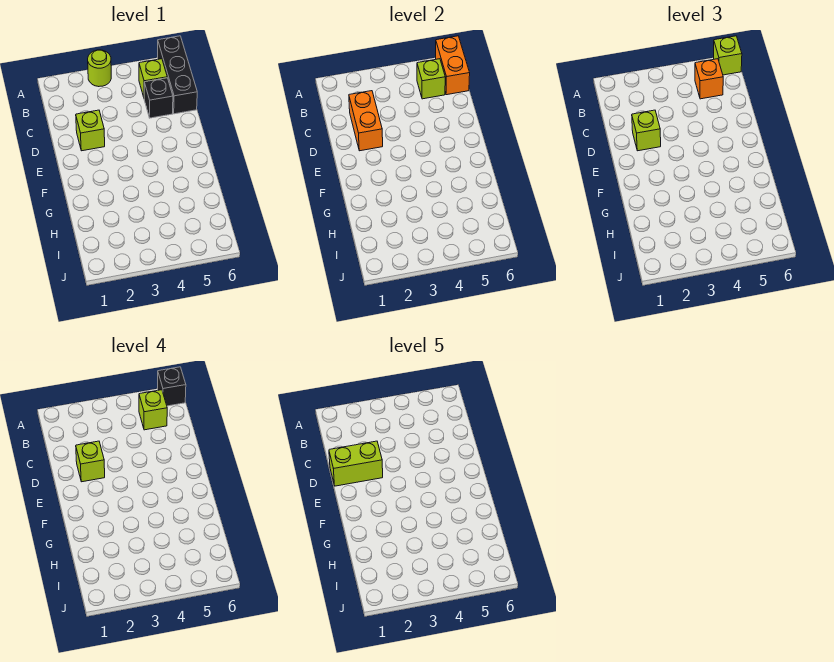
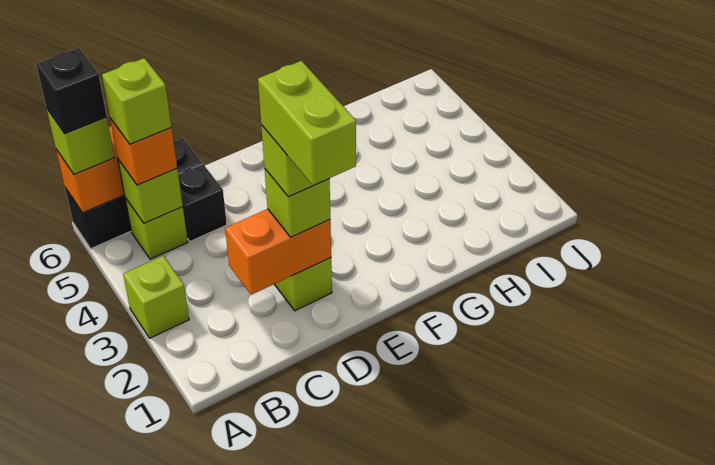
lime round brick A3 level 1 -> lime brick A3 level 1

